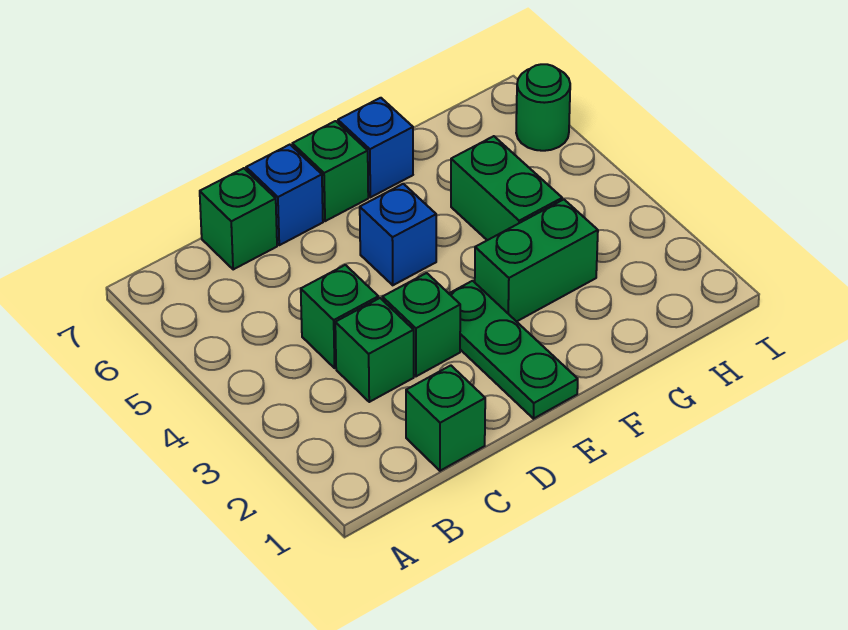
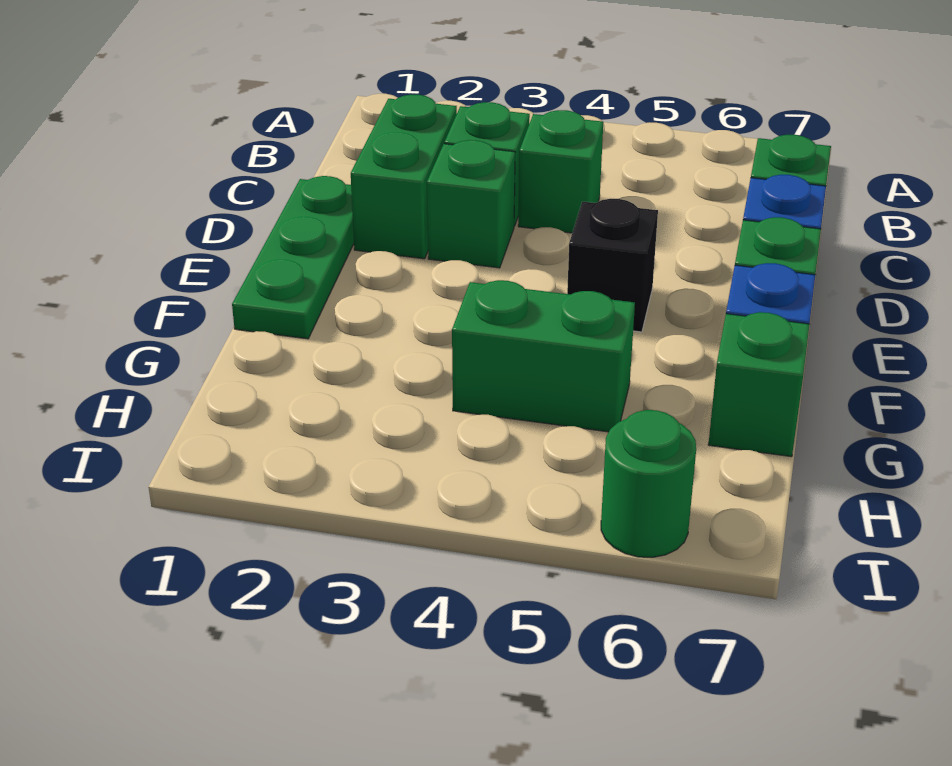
green brick C1 level 1 -> green brick G7 level 1
green plate E1:E3 level 1 -> green plate D1:F1 level 1
blue brick E5 level 1 -> black brick E5 level 1
green brick F3:G3 level 1 -> green brick C2:D2 level 1

